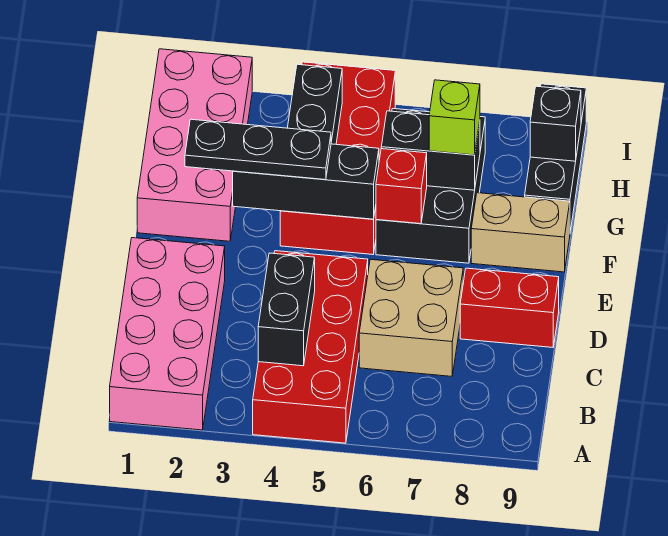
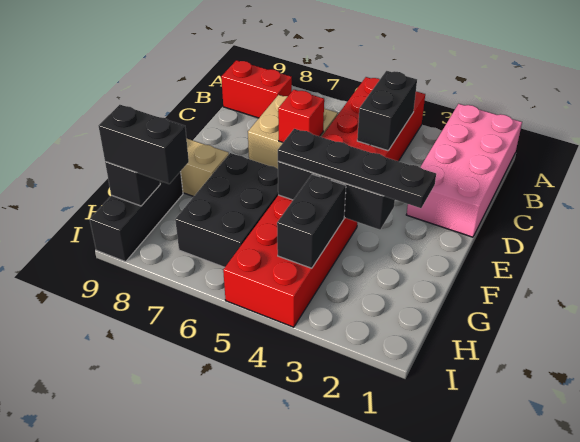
red brick D8:D9 level 1 -> red brick B8:B9 level 1
pink brick F1:I2 level 1 -> none
black plate F2:F4 level 3 -> black plate F2:F5 level 3
red brick F6 level 2 -> red brick D6 level 2
black brick G6:G7 level 2 -> black brick H8:H9 level 3
lime brick G7 level 3 -> none

